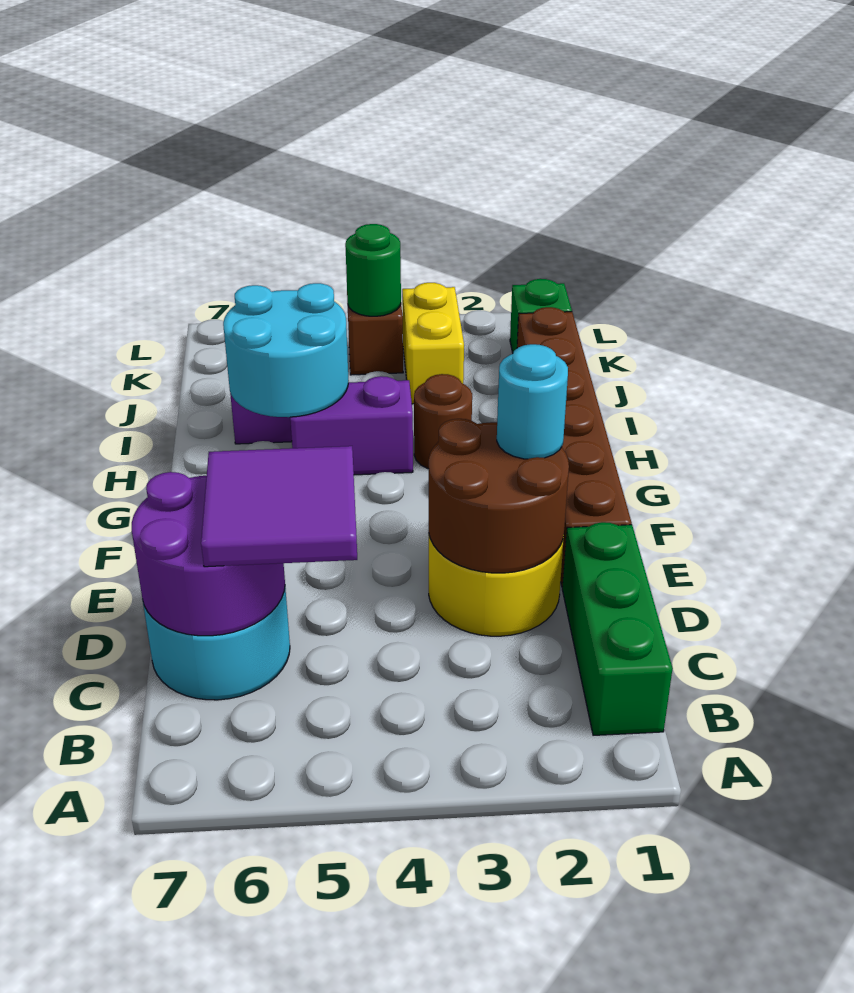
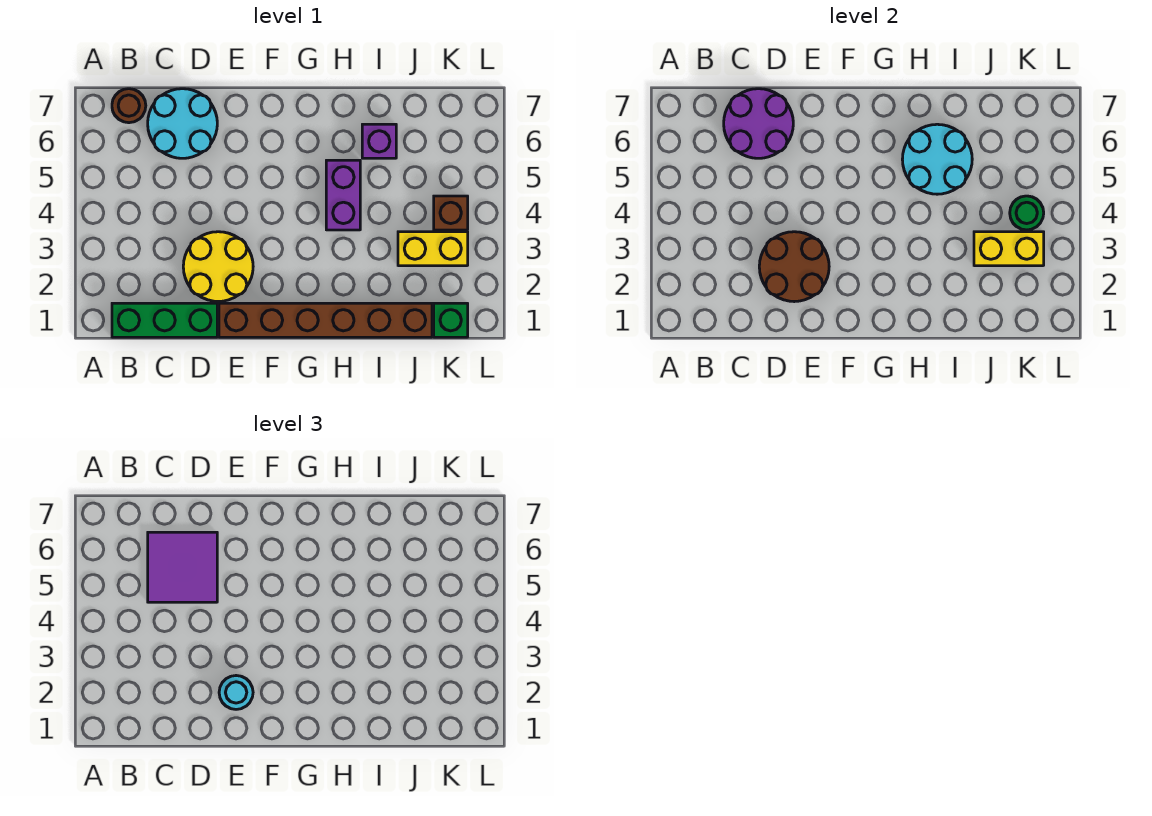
brown round brick H3 level 1 -> brown round brick B7 level 1
none -> yellow brick J3:K3 level 2

